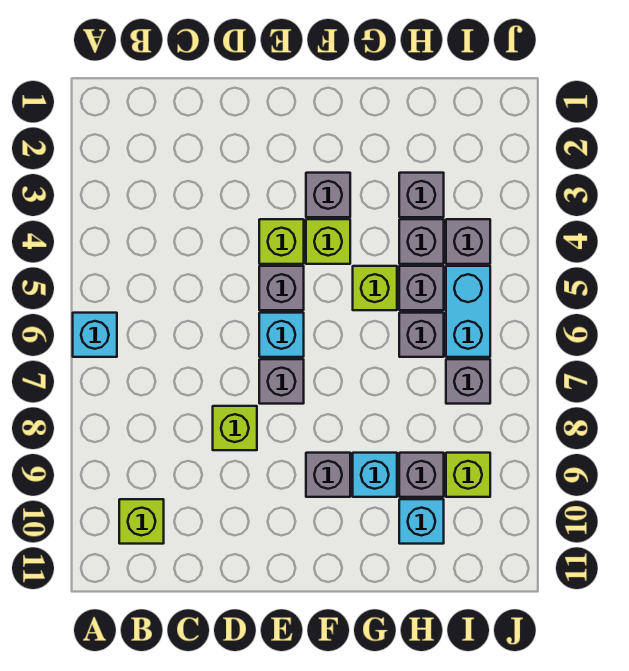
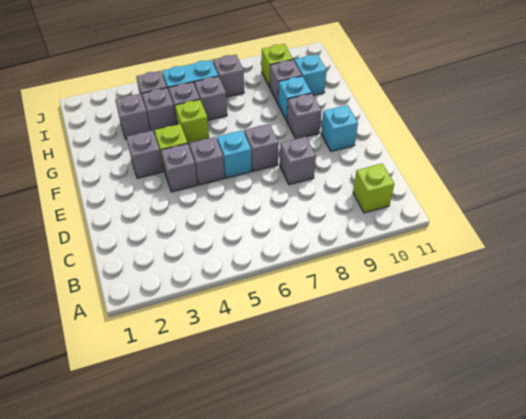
cyan brick A6 level 1 -> cyan brick E10 level 1
lime brick D8 level 1 -> grey brick D8 level 1
lime brick E4 level 1 -> grey brick E4 level 1

